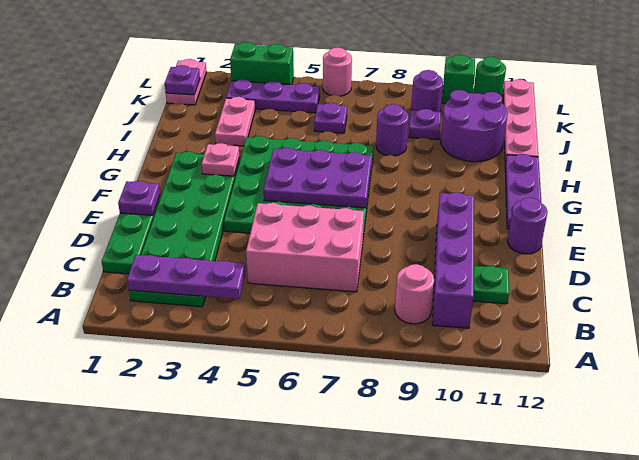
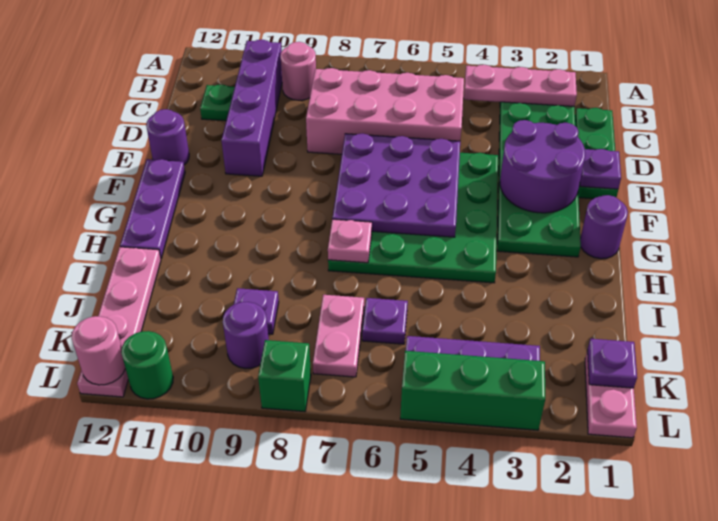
purple plate B2:B4 level 2 -> pink plate B2:B4 level 2
pink brick C5:D7 level 1 -> pink brick C5:D8 level 1
purple plate F5:G7 level 2 -> purple plate E5:G7 level 2
pink plate G3 level 2 -> pink plate H7 level 2
pink plate I3:J3 level 1 -> pink plate J7:K7 level 1
purple round brick I8 level 1 -> purple round brick G1 level 1
purple round brick I10:J11 level 1 -> purple round brick E2:F3 level 2
green brick L3:L4 level 1 -> green brick L3:L5 level 1
pink round brick L6 level 1 -> pink round brick L12 level 2
green brick L10 level 1 -> green brick L8 level 1

